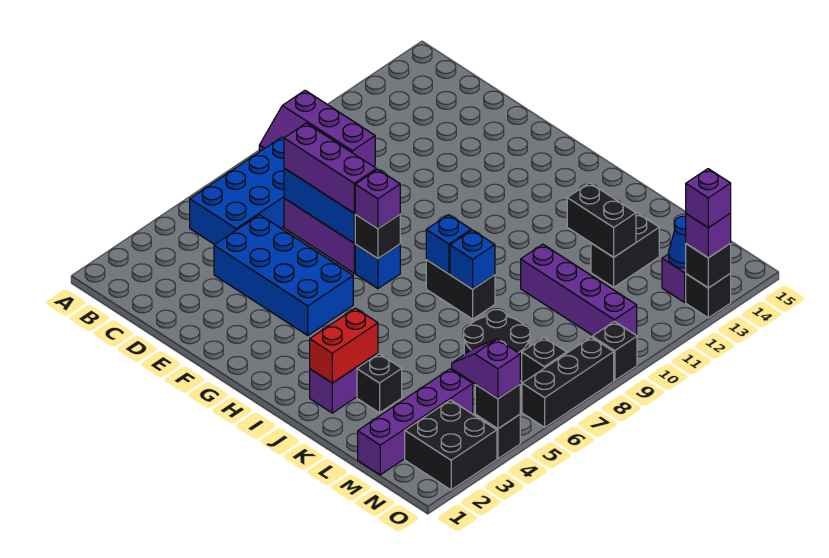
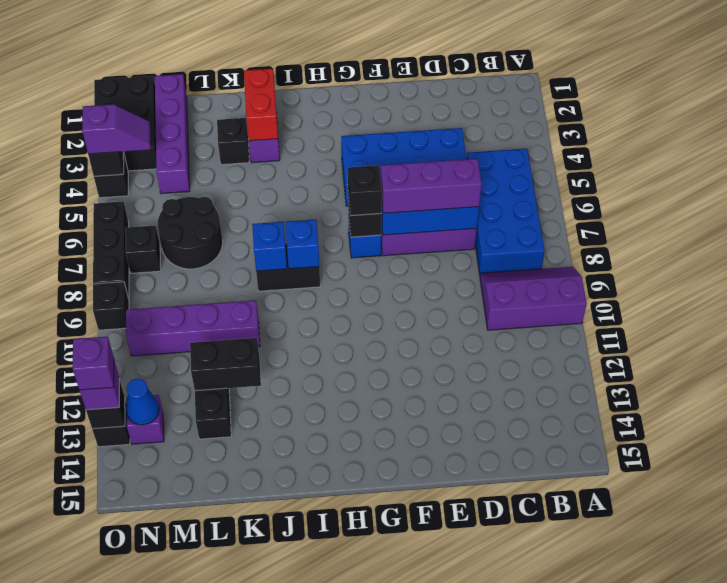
purple brick G7 level 3 -> black brick G7 level 3
black brick N2:O3 level 1 -> black brick N1:O3 level 1

